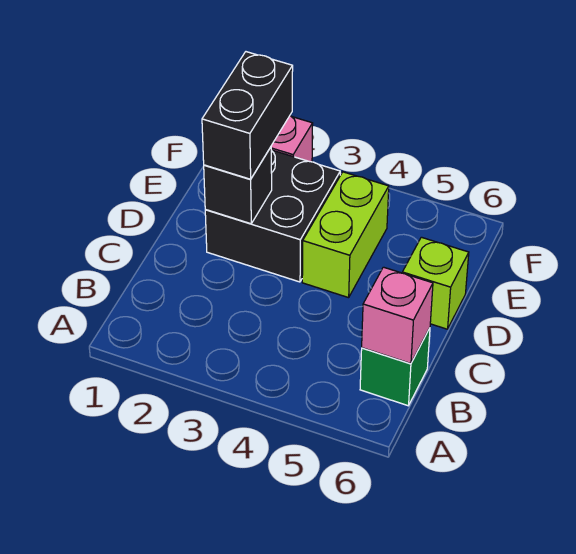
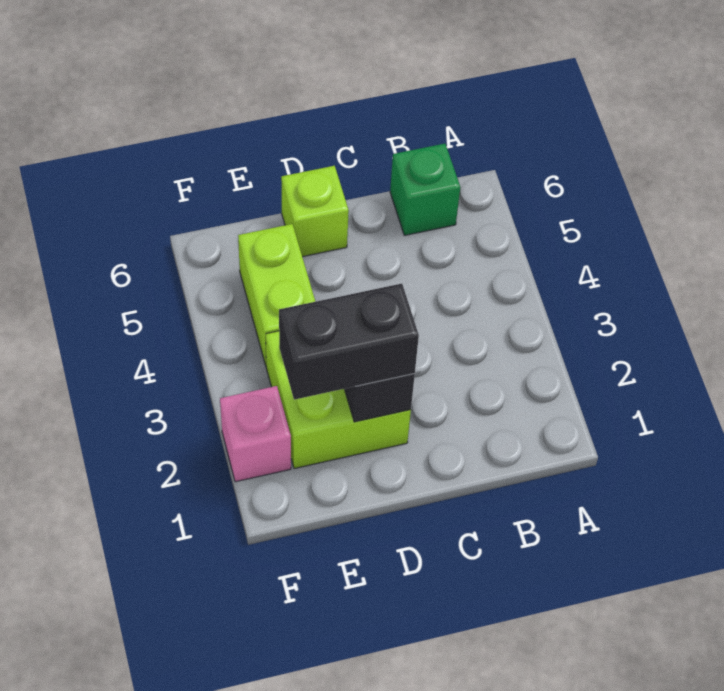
pink brick B6 level 2 -> none
black brick D2:E3 level 1 -> lime brick D2:E3 level 1
lime brick D4:E4 level 1 -> lime brick E4:E5 level 1

